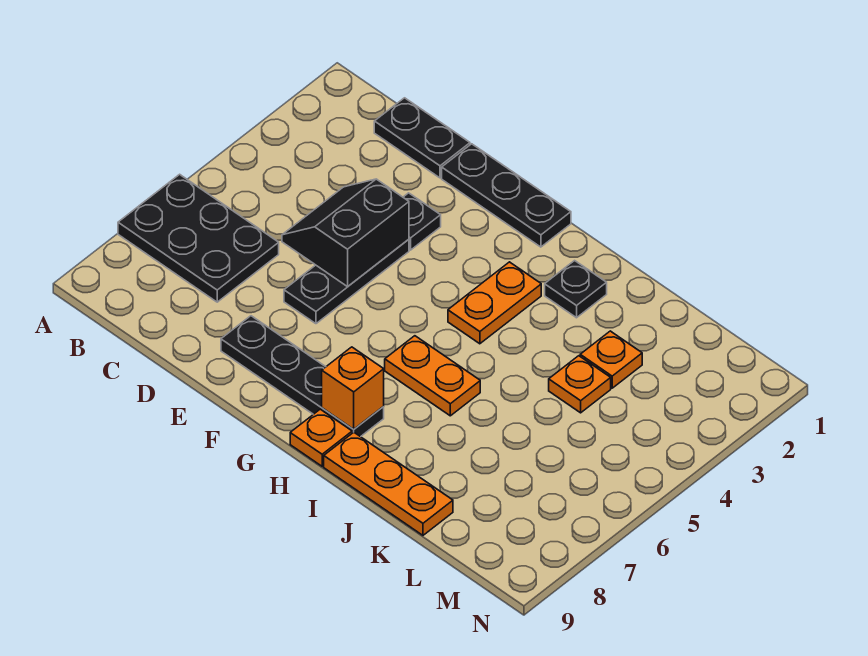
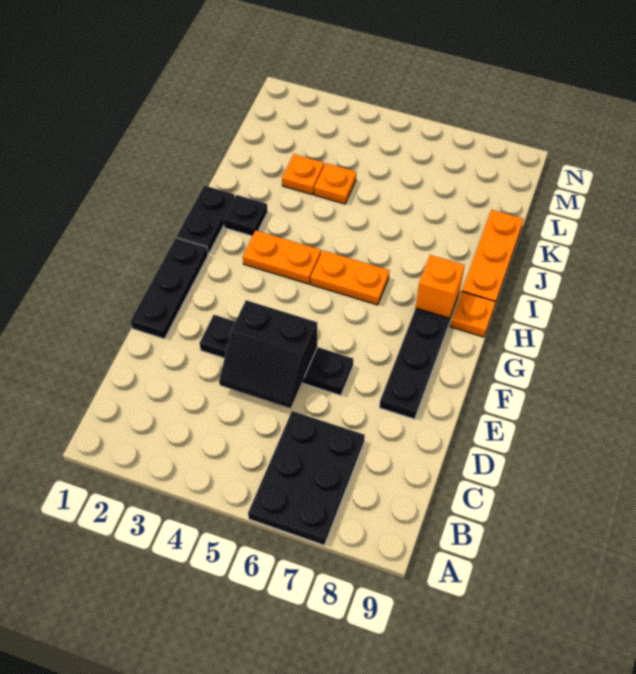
black plate C1:D1 level 1 -> black plate H1:I1 level 1
orange plate H6:I6 level 1 -> orange plate H5:H6 level 1

